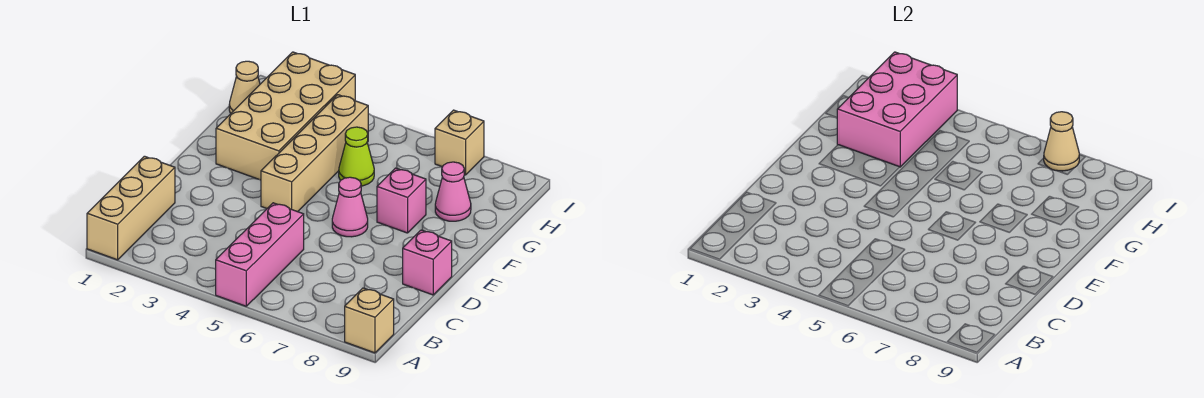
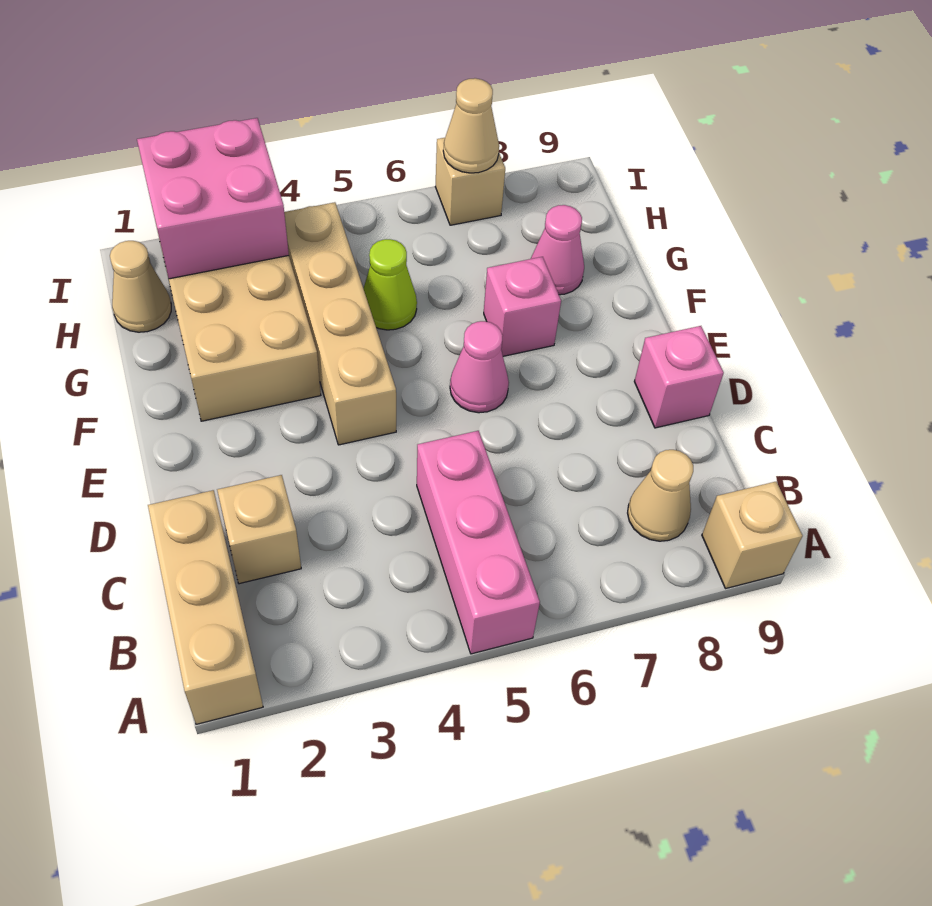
none -> tan cone B8 level 1
none -> tan brick C2 level 1
pink brick G2:I3 level 2 -> pink brick H2:I3 level 2

